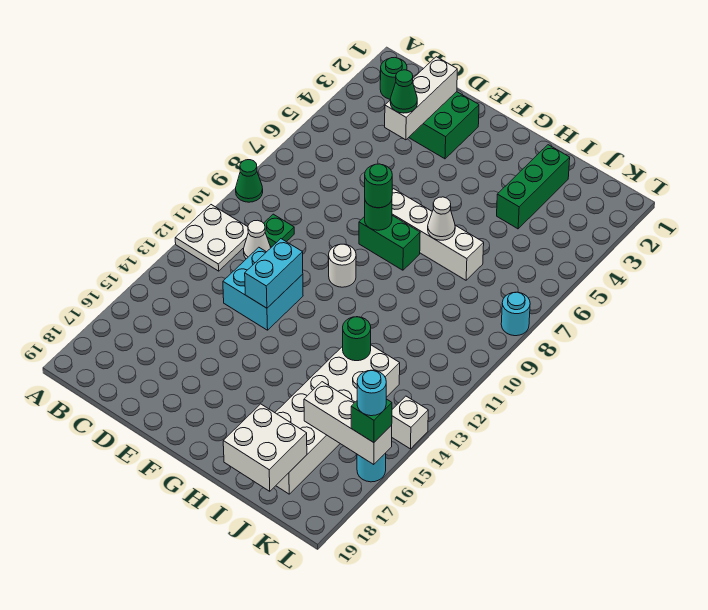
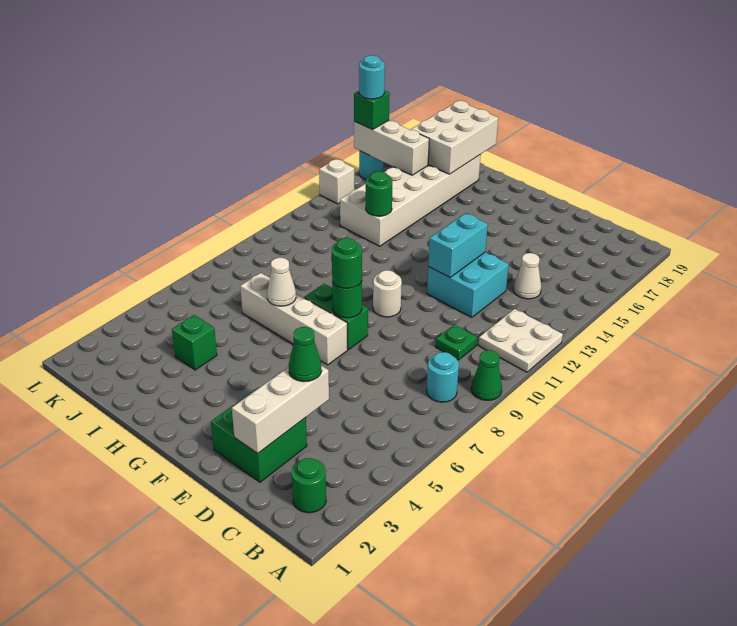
white cone C11 level 1 -> white cone C14 level 1
green brick I2:I4 level 1 -> green brick I4 level 1
white brick I18:J19 level 2 -> white brick I17:J19 level 2
cyan round brick L8 level 1 -> cyan round brick B8 level 1

